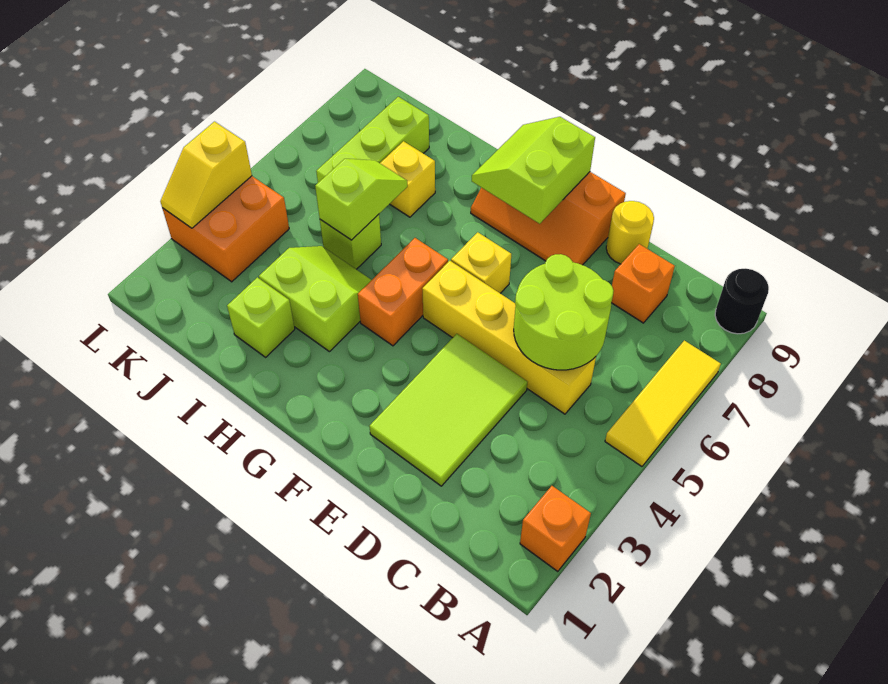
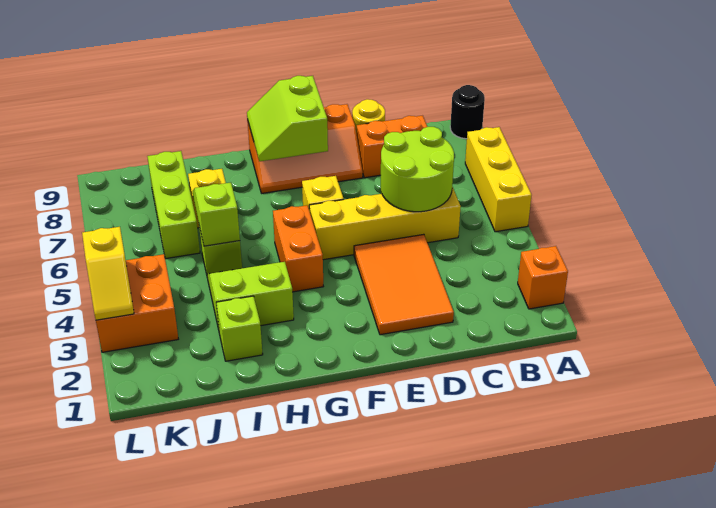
yellow tile A5:A7 level 1 -> yellow brick A5:A7 level 1
orange brick C8 level 1 -> orange brick C8:D8 level 1
lime tile D2:E4 level 1 -> orange tile D2:E4 level 1

